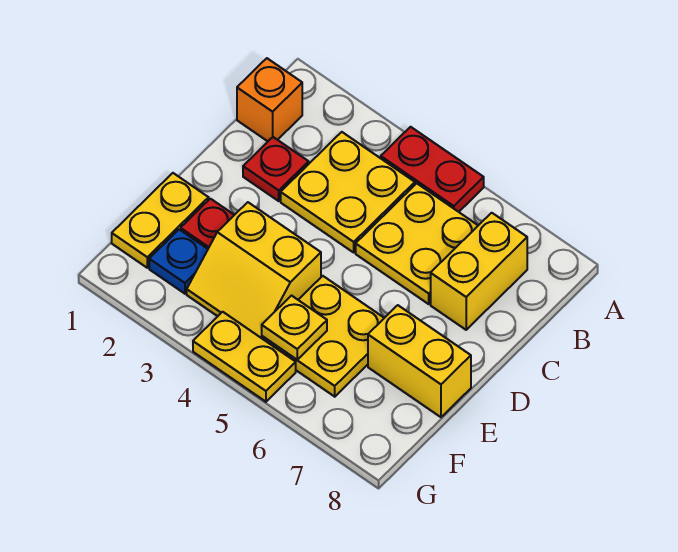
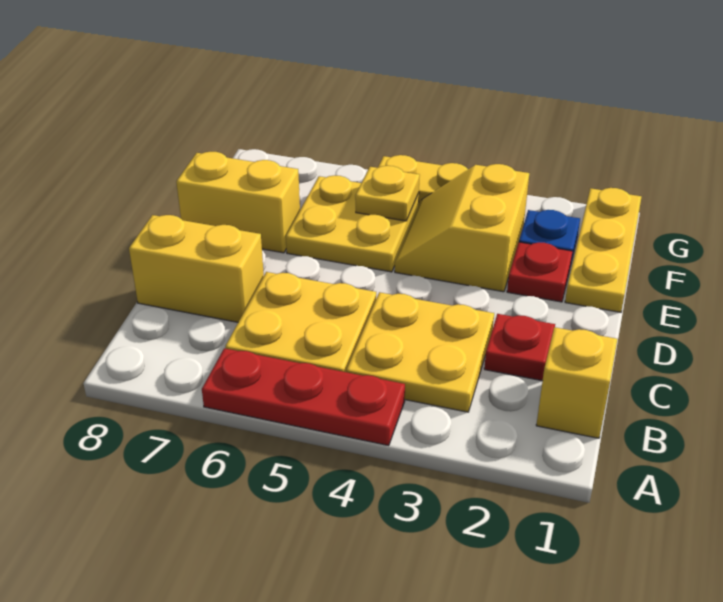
red plate A4:A5 level 1 -> red plate A4:A6 level 1
orange brick B1 level 1 -> yellow brick B1 level 1
yellow brick B7:C7 level 1 -> yellow brick C7:C8 level 1
yellow plate E1:F1 level 1 -> yellow plate E1:G1 level 1
yellow slope E3:F4 level 1 top E -> yellow slope E3:F4 level 1 top 3

